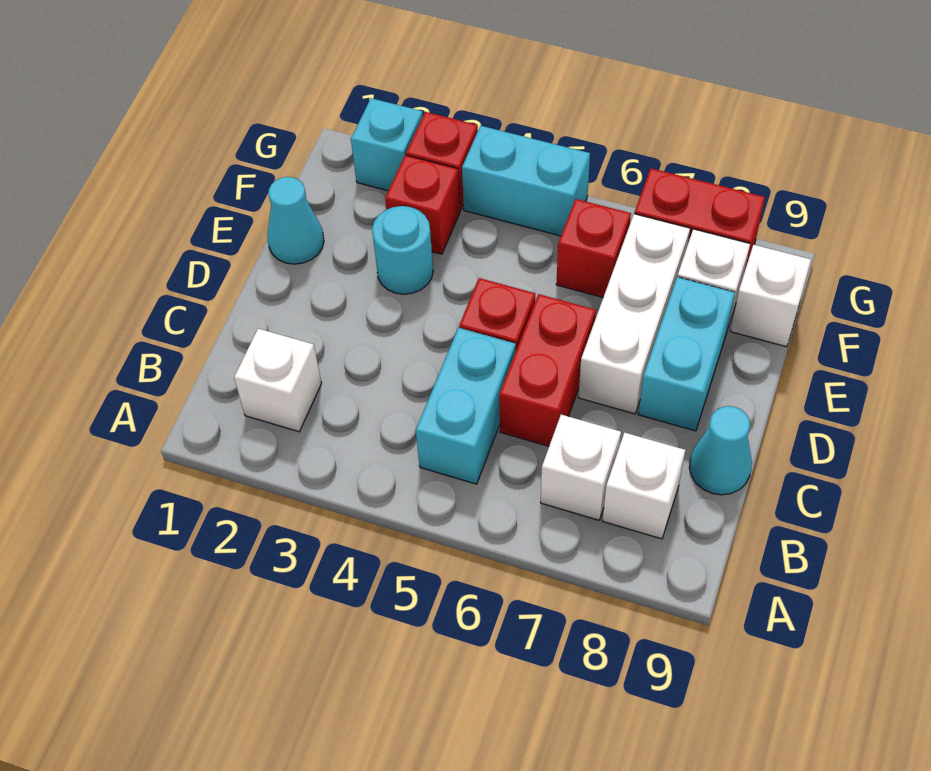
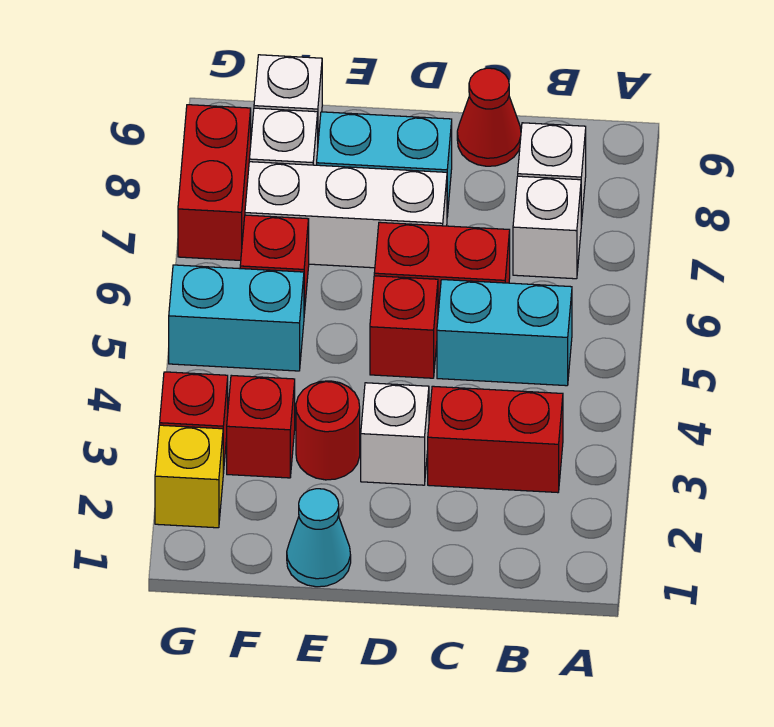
white brick B2 level 1 -> white brick D3 level 1
none -> red brick B3:C3 level 1
cyan cone C9 level 1 -> red cone C9 level 1
cyan round brick E3 level 1 -> red round brick E3 level 1
cyan brick G2 level 1 -> yellow brick G2 level 1
cyan brick G4:G5 level 1 -> cyan brick F5:G5 level 1

